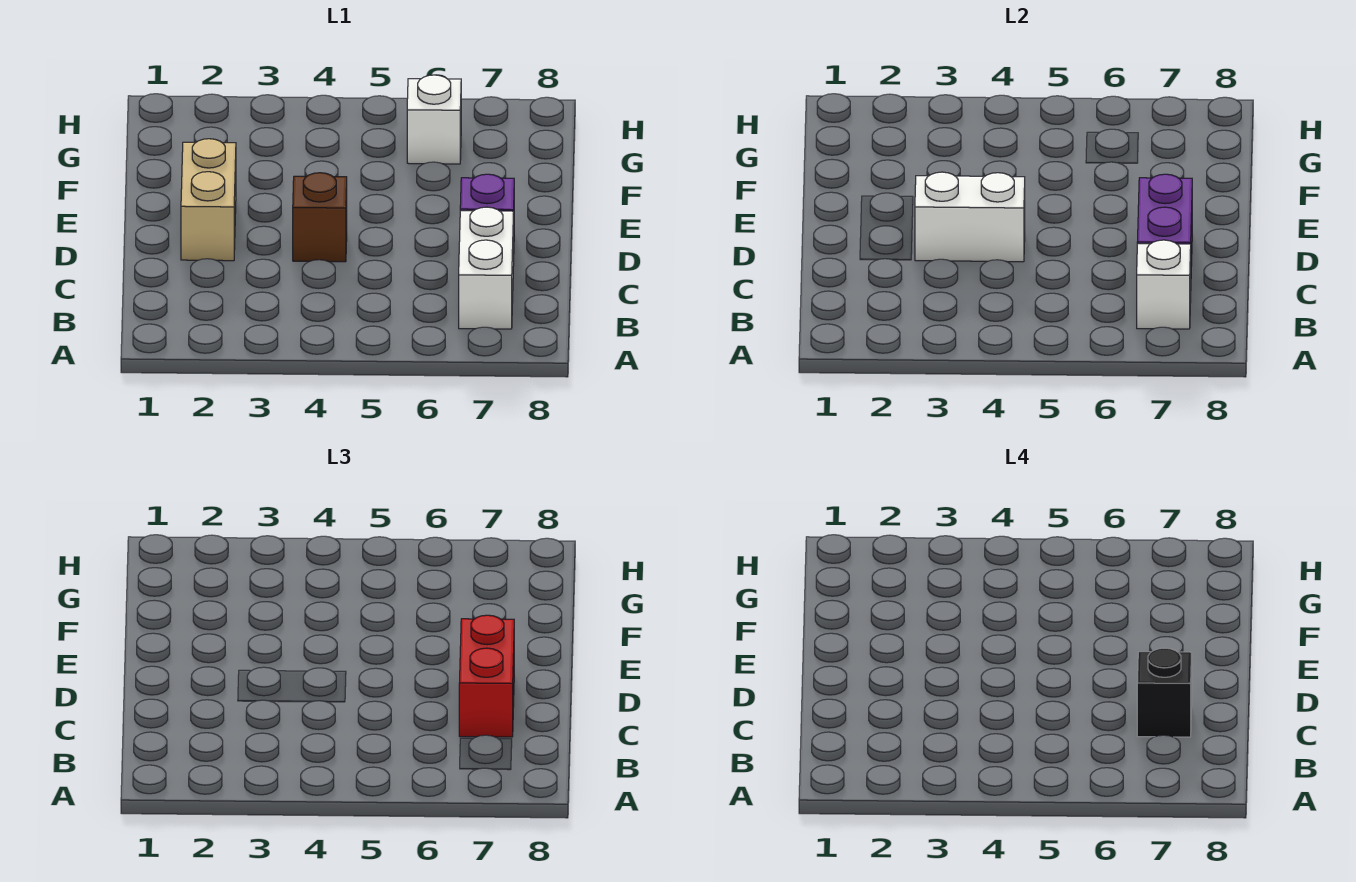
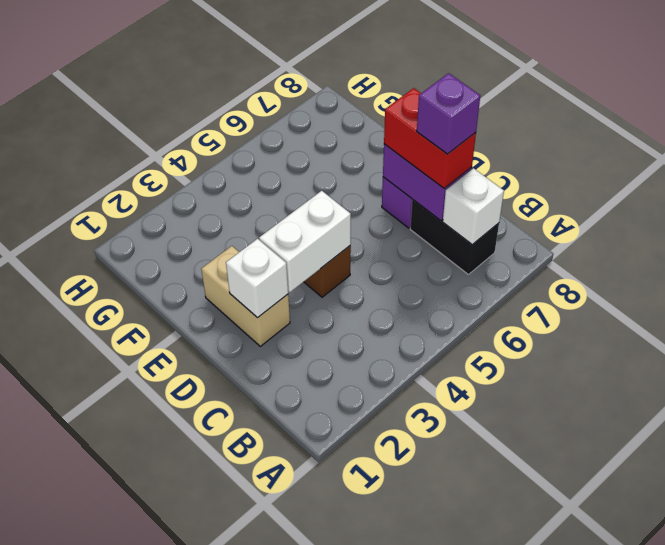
white brick B7:C7 level 1 -> black brick B7:C7 level 1
black brick C7 level 4 -> purple brick C7 level 4
white brick G6 level 1 -> white brick D2 level 2

